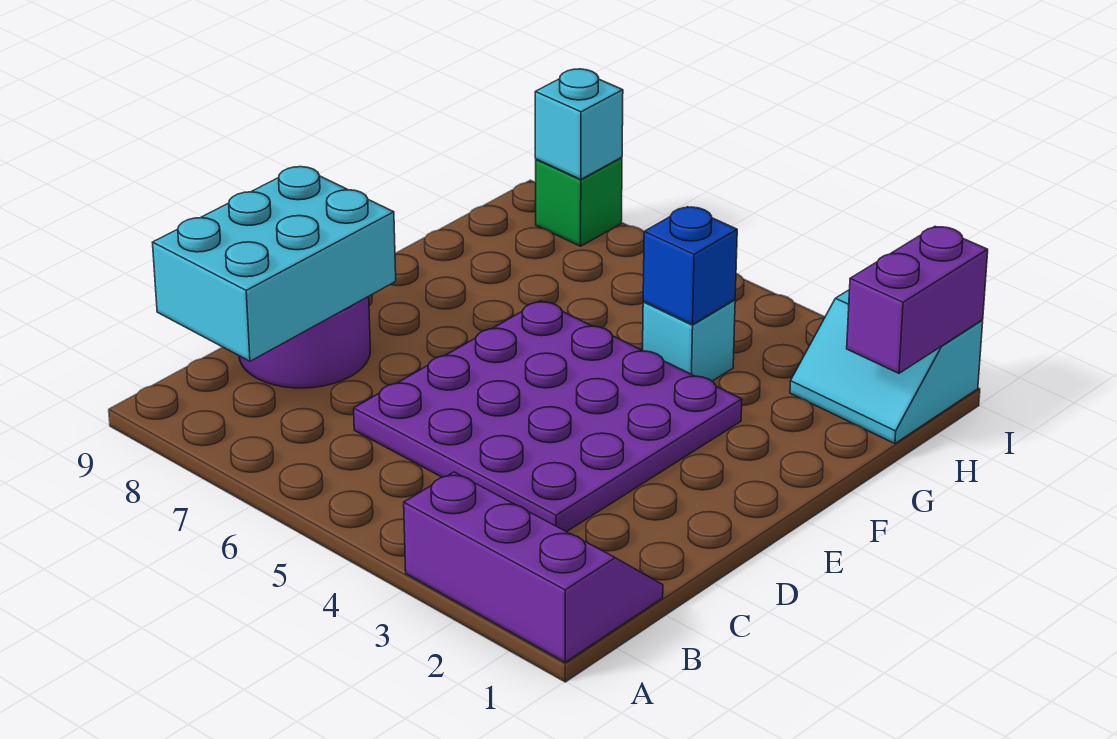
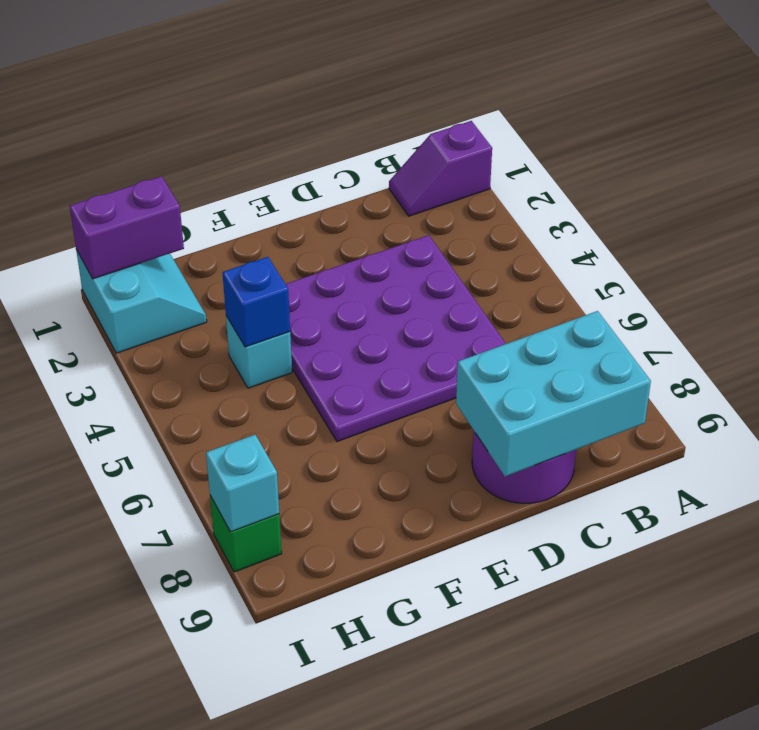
purple slope A1:B3 level 1 top A -> purple slope A1:B1 level 1 top A

